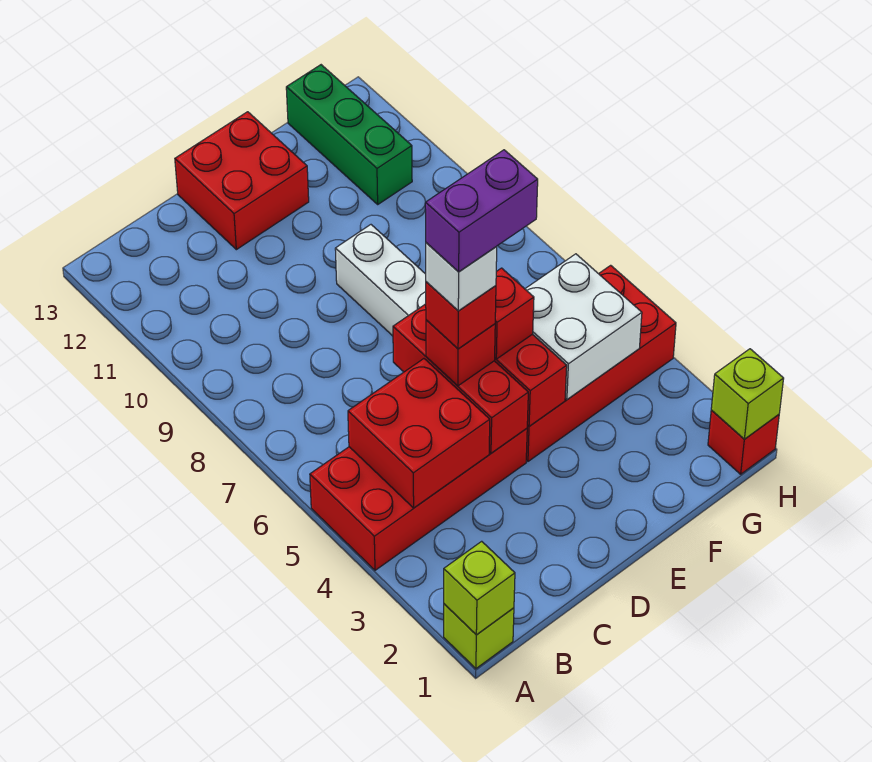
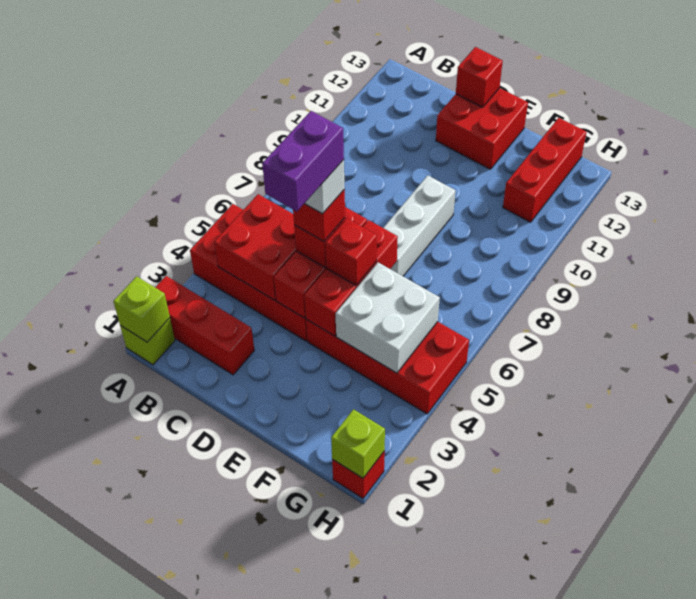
none -> red brick A2:C2 level 1
purple brick D5:E5 level 6 -> purple brick D4:D5 level 6
none -> red brick D13 level 2
green brick G11:G13 level 1 -> red brick G11:G13 level 1

